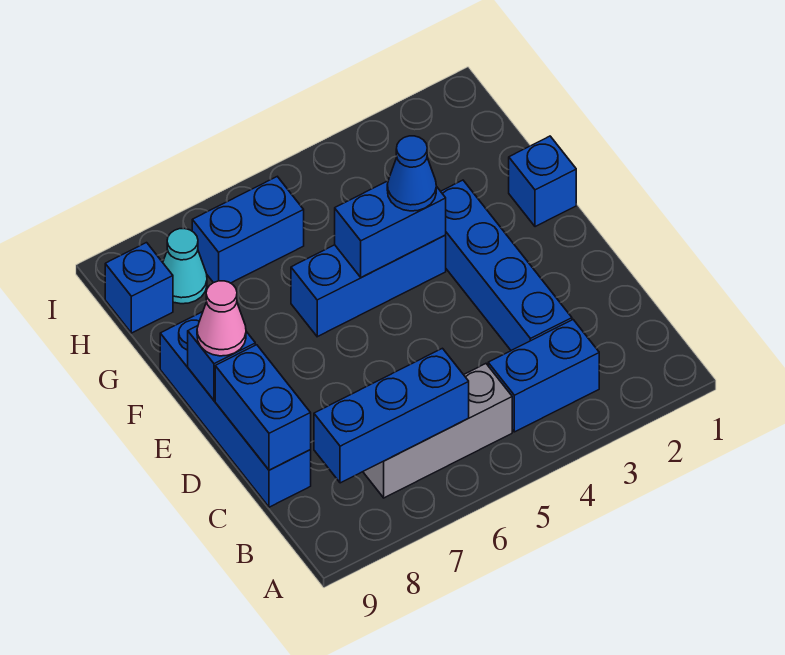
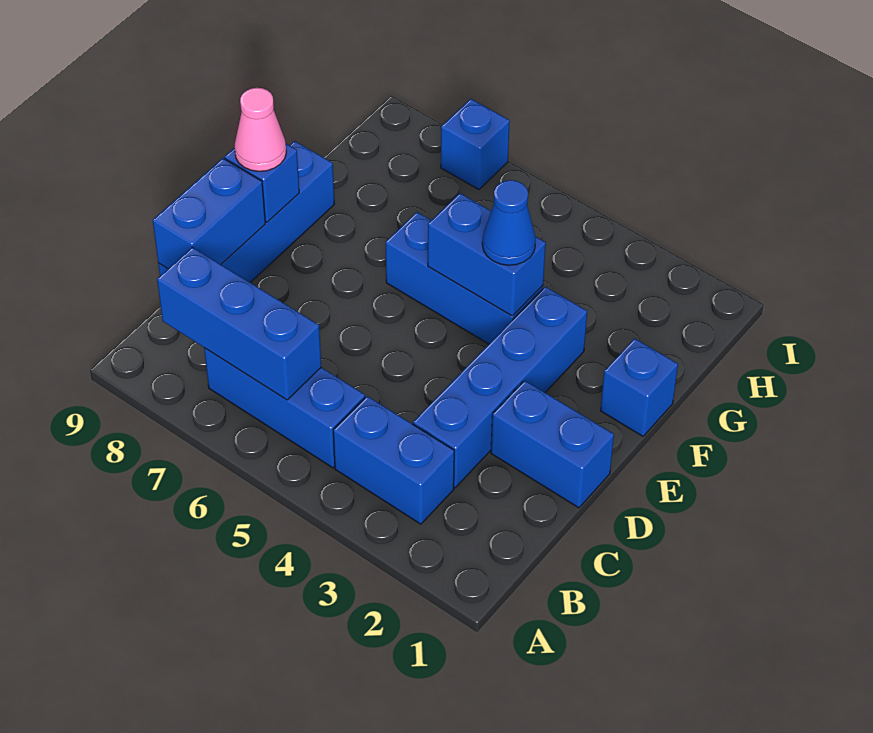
grey brick B5:B7 level 1 -> blue brick B5:B7 level 1
blue brick H6:H7 level 1 -> blue brick D1:D2 level 1
cyan cone H8 level 1 -> none
blue brick H9 level 1 -> blue brick I7 level 1

